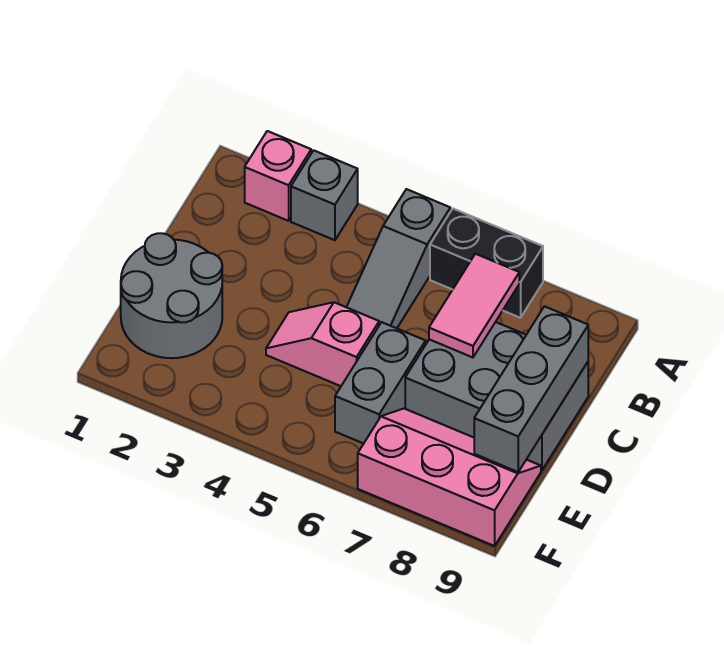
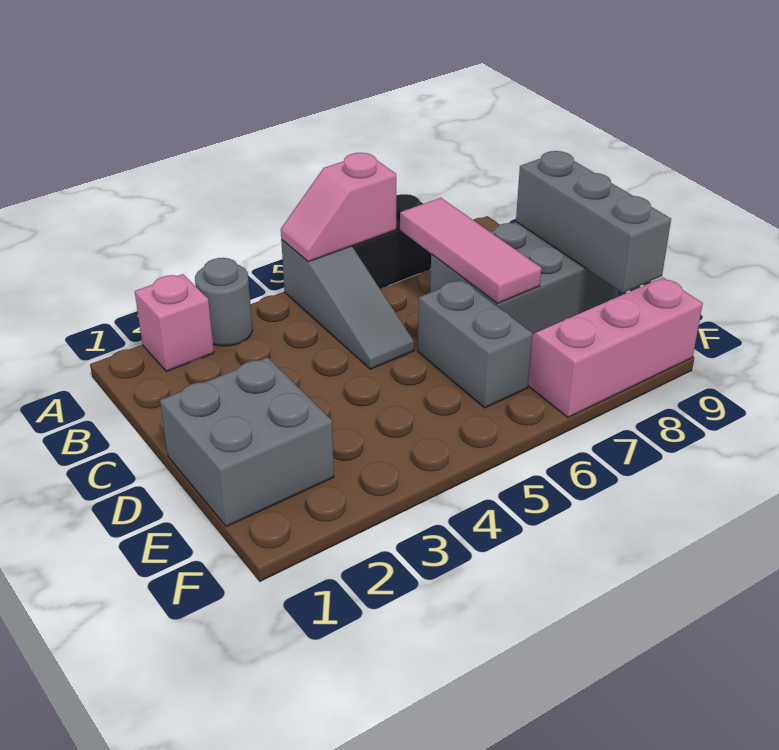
grey brick A3 level 1 -> grey round brick A3 level 1
pink tile B7:C7 level 2 -> pink tile B7:D7 level 2
grey round brick D1:E2 level 1 -> grey brick D1:E2 level 1
pink slope D4:D5 level 1 top 5 -> pink slope A5:A6 level 2 top 6

